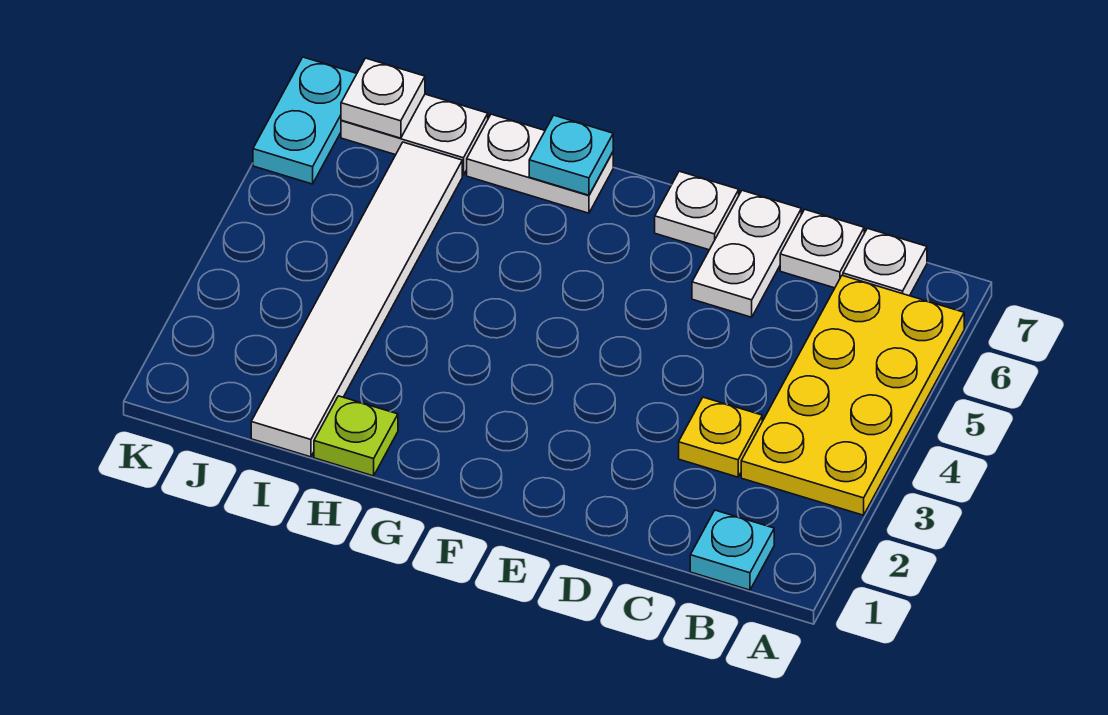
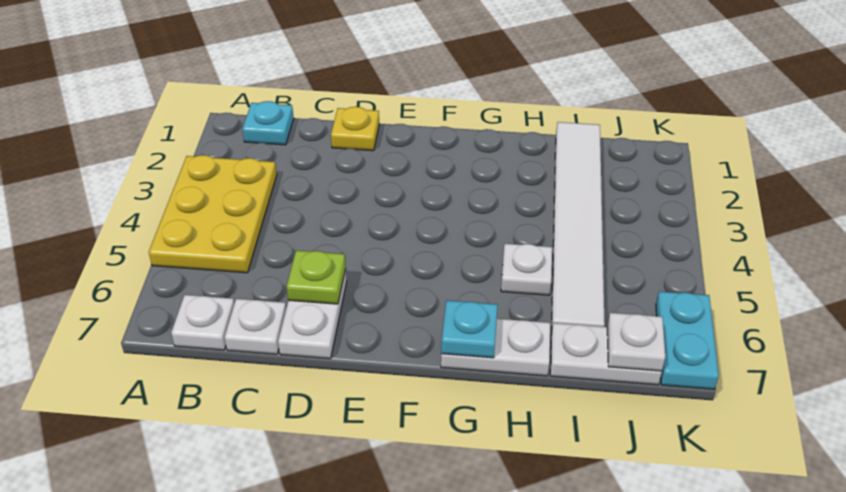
yellow plate A3:B6 level 1 -> yellow plate A3:B5 level 1
yellow plate C3 level 1 -> yellow plate D1 level 1
white plate E7 level 1 -> white plate H5 level 1
lime plate H1 level 1 -> lime plate D6 level 2

